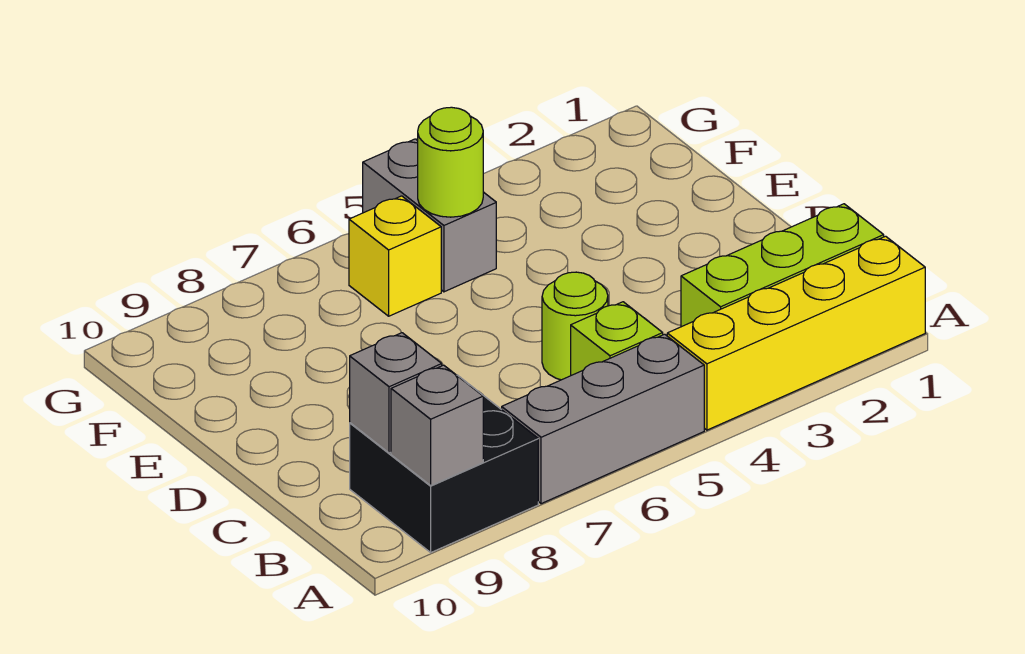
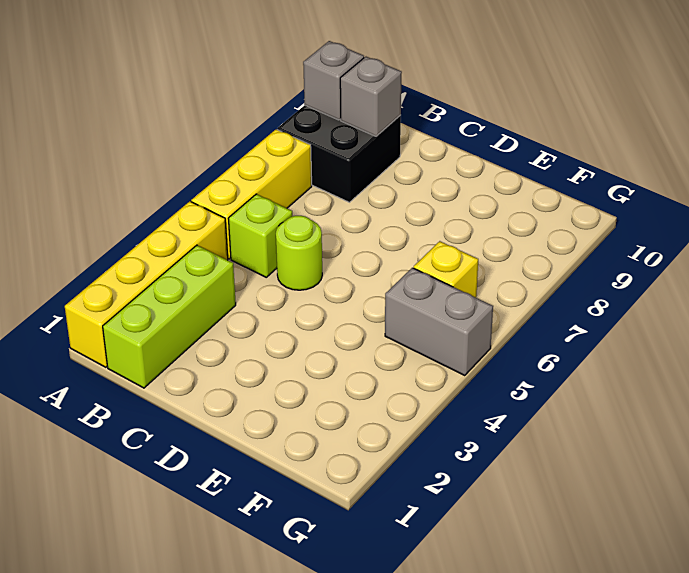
grey brick A5:A7 level 1 -> yellow brick A5:A7 level 1
lime round brick F5 level 2 -> none

